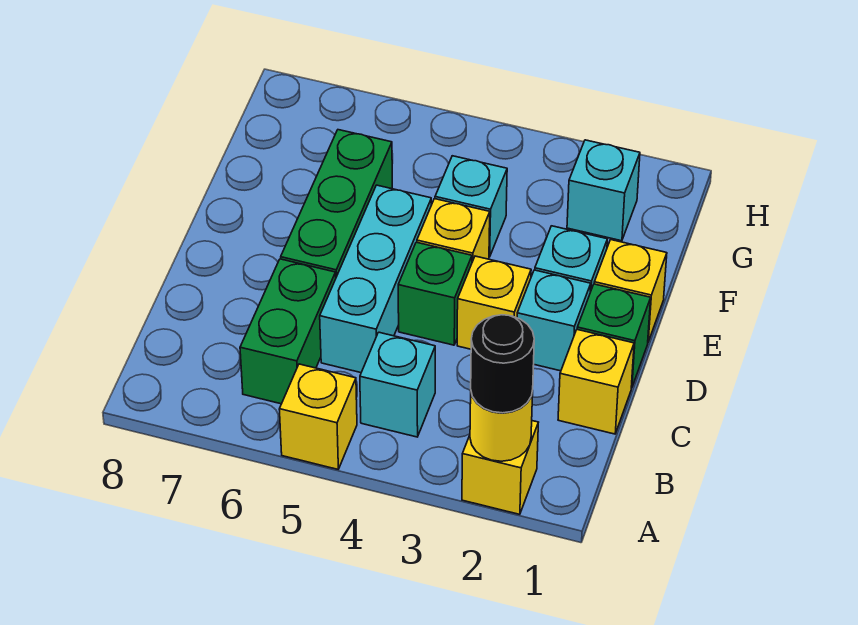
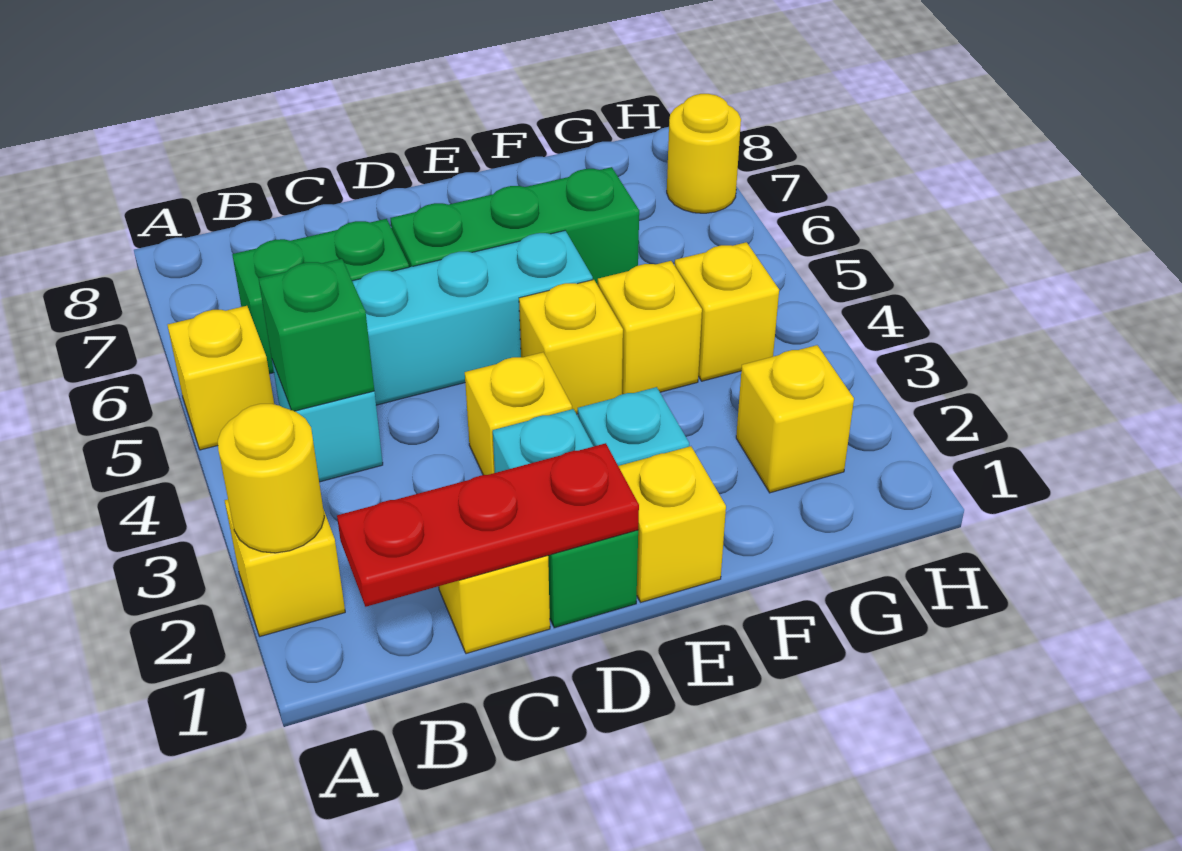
black round brick A2 level 3 -> none
none -> red plate B1:D1 level 2
green brick D4 level 1 -> green brick B4 level 2
cyan brick F4 level 1 -> yellow brick F4 level 1
cyan brick G2 level 1 -> yellow brick G2 level 1
none -> yellow brick G4 level 1
none -> yellow round brick H7 level 1

